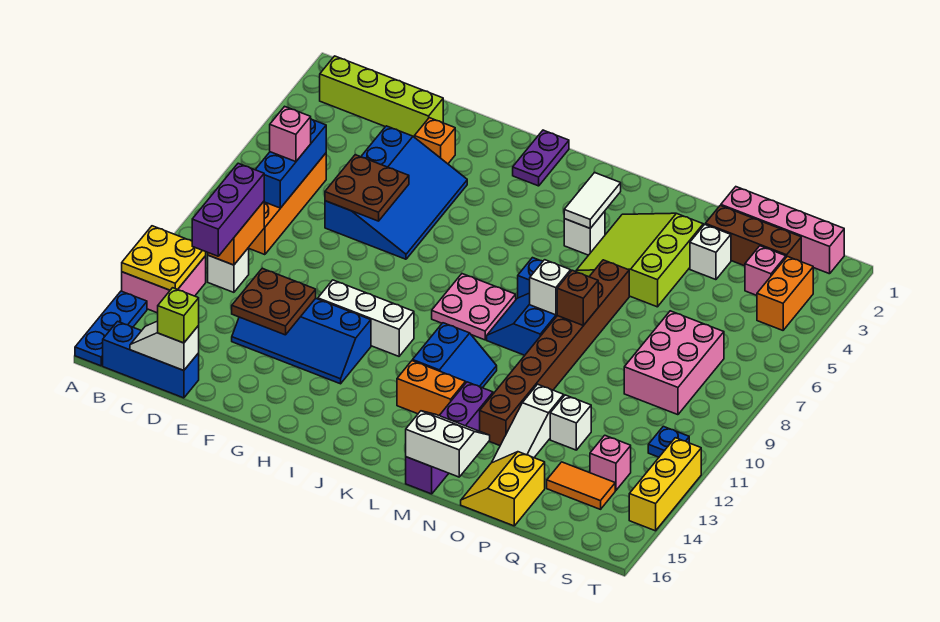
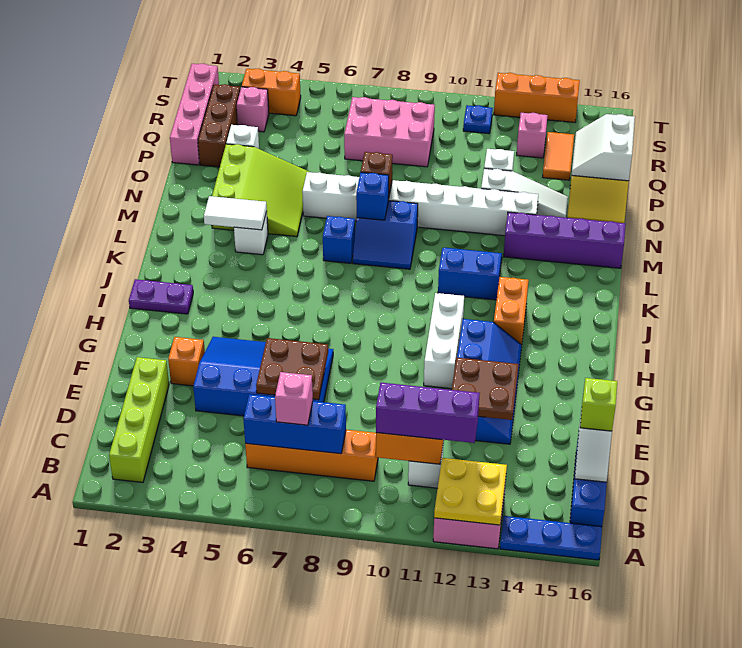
pink plate J8:K9 level 1 -> none
orange brick K13:L13 level 1 -> orange brick I13:J13 level 1
lime slope M3:O5 level 1 top O -> lime slope M3:O5 level 1 top 3
white brick M8 level 2 -> blue brick M8 level 2
white slope M15:N16 level 2 top 16 -> white slope P15:Q16 level 2 top 16
brown brick N6:N13 level 1 -> white brick N6:N13 level 1
yellow brick T12:T14 level 1 -> orange brick T12:T14 level 1

